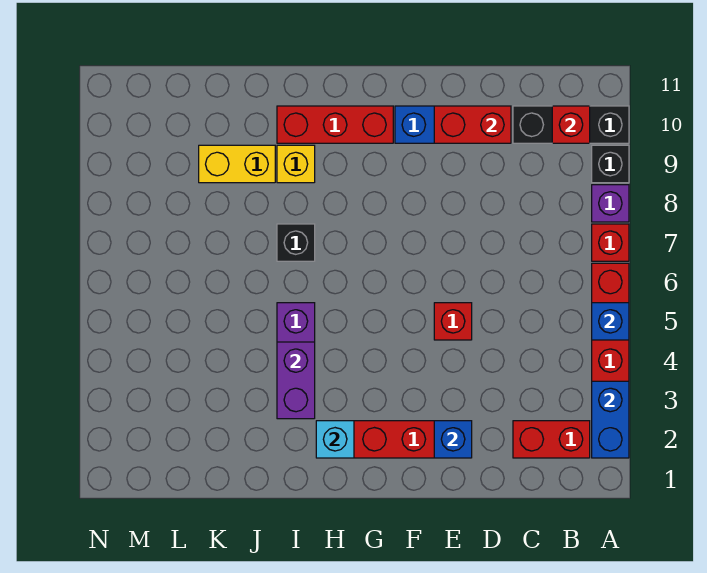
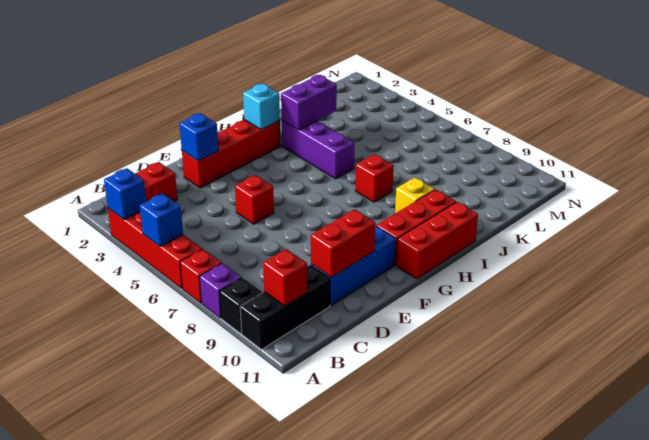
blue brick A2:A3 level 2 -> blue brick A3 level 2
none -> red brick G11:I11 level 1
purple brick I3:I4 level 2 -> purple brick I3:J3 level 2
black brick I7 level 1 -> red brick I7 level 1
yellow brick J9:K9 level 1 -> none

